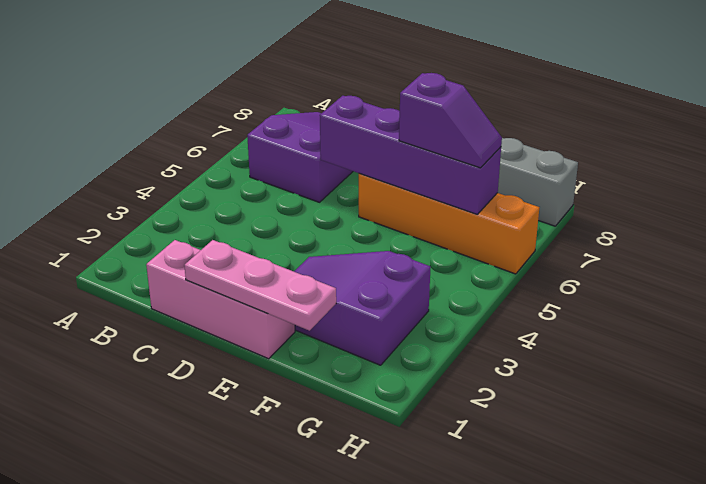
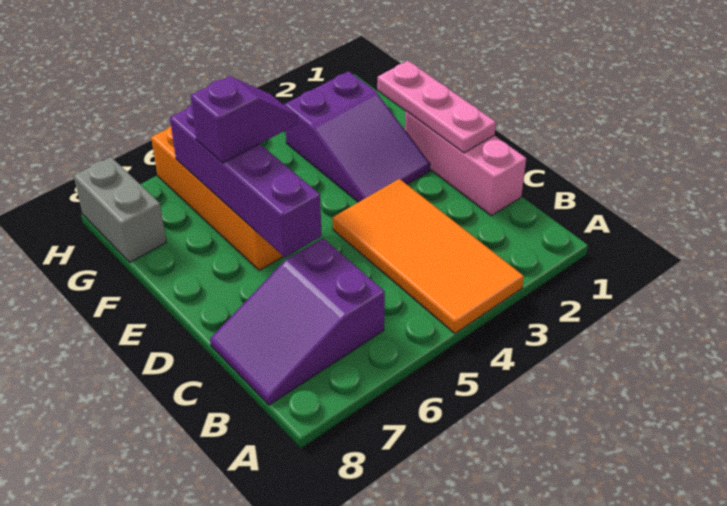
none -> orange tile A3:D4 level 1
purple slope F6:G6 level 3 top F -> purple slope F5:F6 level 3 top 6

